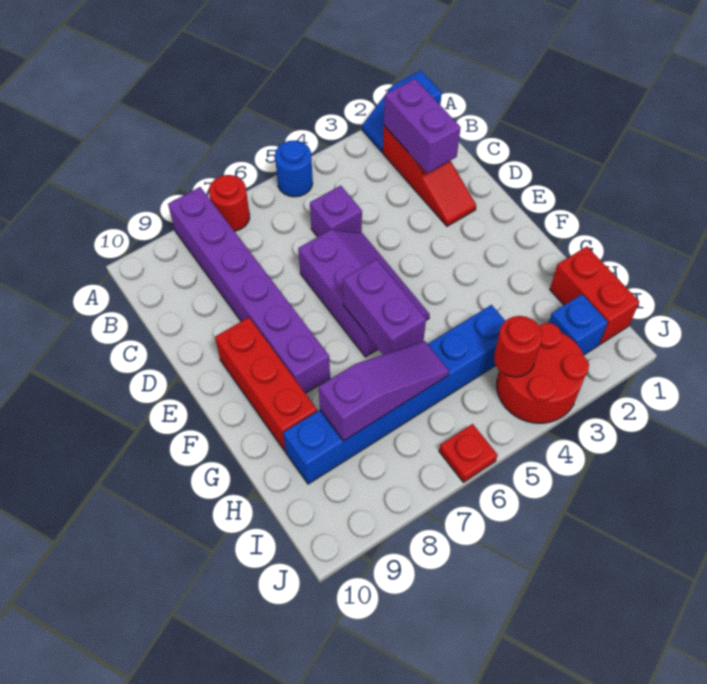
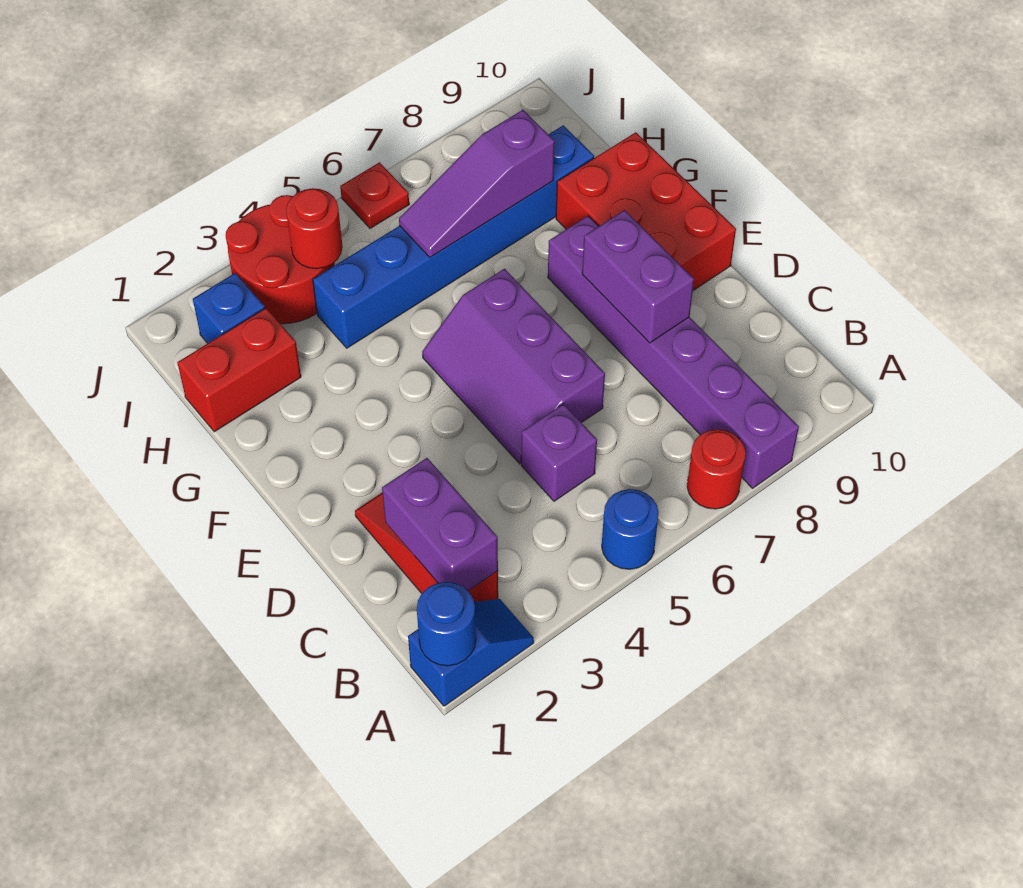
none -> blue round brick A1 level 2
red brick E9:G9 level 1 -> red brick E9:G10 level 1
purple brick F6:G6 level 2 -> purple brick D8:E8 level 2
red brick H1:I1 level 1 -> red brick H1:H2 level 1

